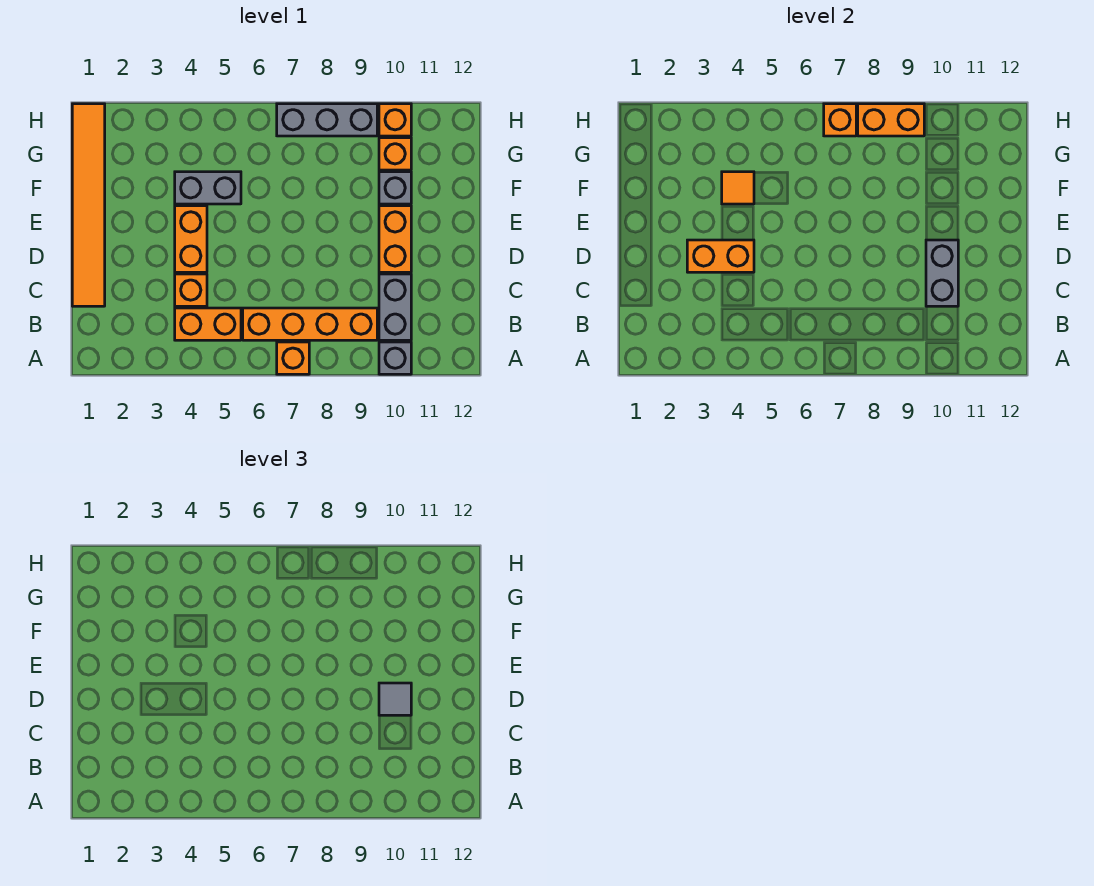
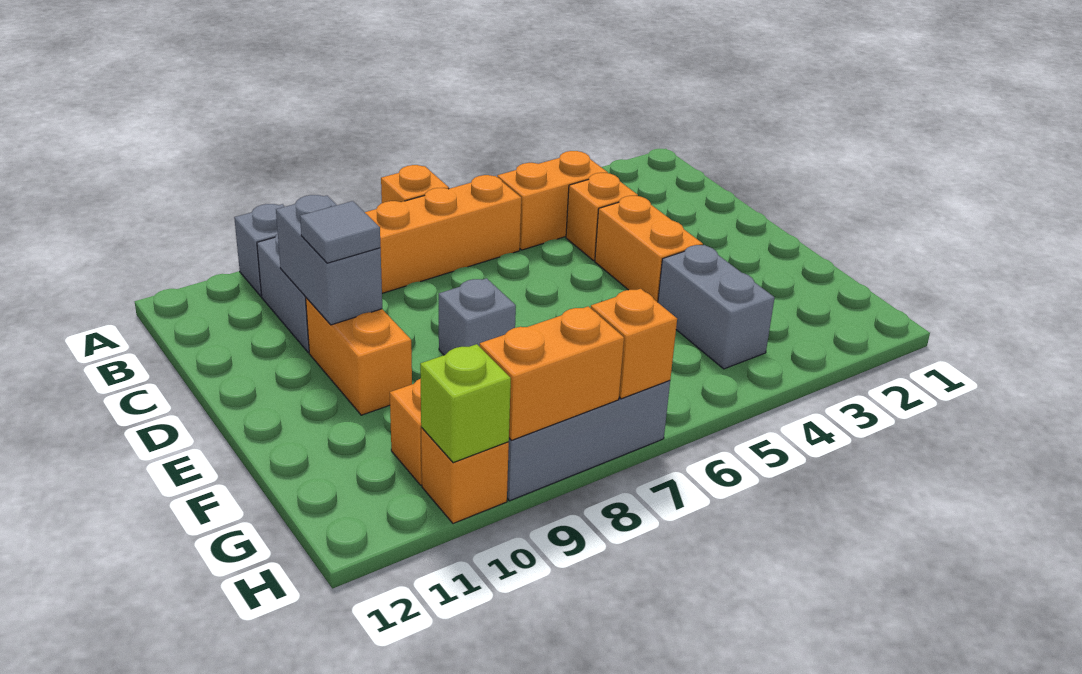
orange tile C1:H1 level 1 -> none
orange brick D3:D4 level 2 -> none
grey brick F4:F5 level 1 -> grey brick F4:G4 level 1
orange tile F4 level 2 -> none
grey brick F10 level 1 -> grey brick E8 level 1
none -> lime brick H10 level 2

